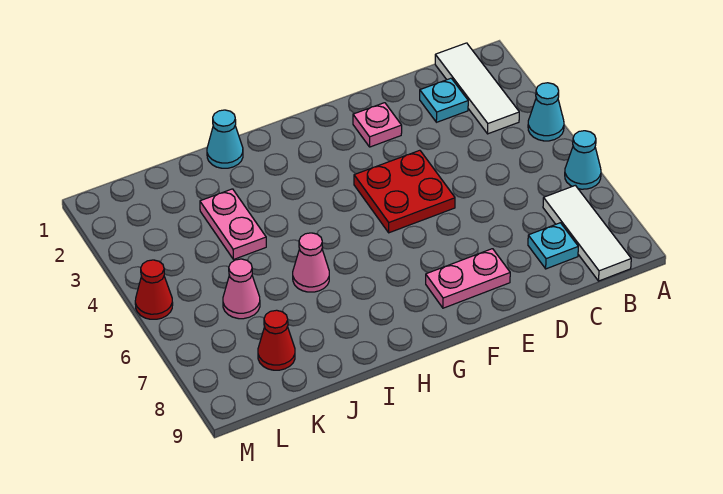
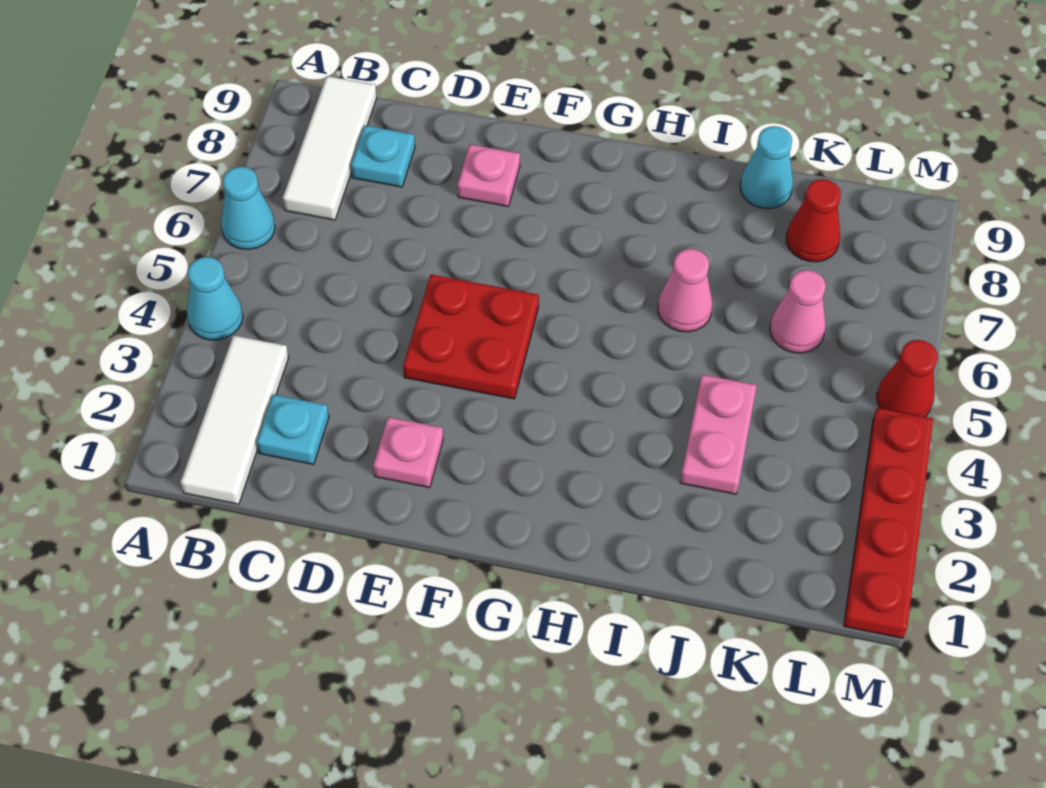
pink plate E8:F8 level 1 -> pink plate E8 level 1
cyan cone I1 level 1 -> cyan cone J9 level 1
none -> red plate M1:M4 level 1

